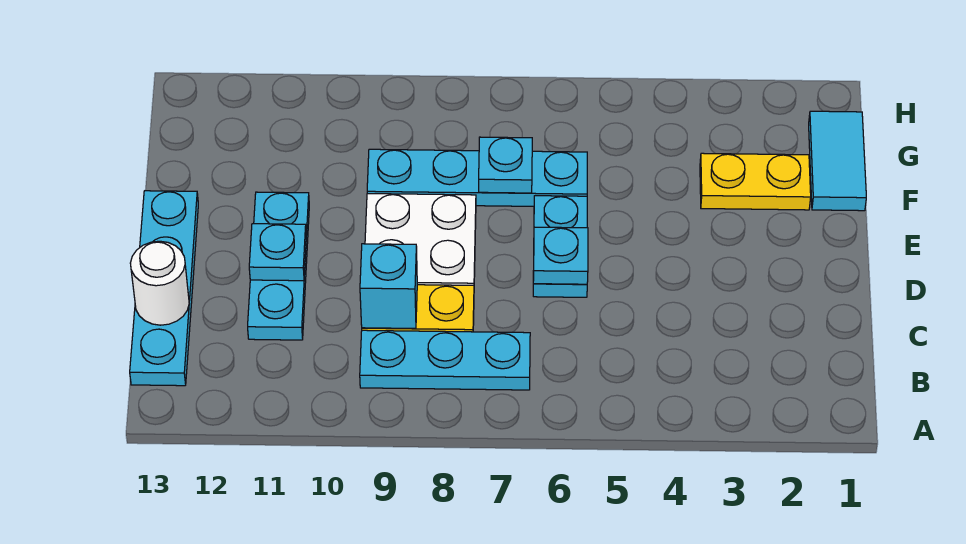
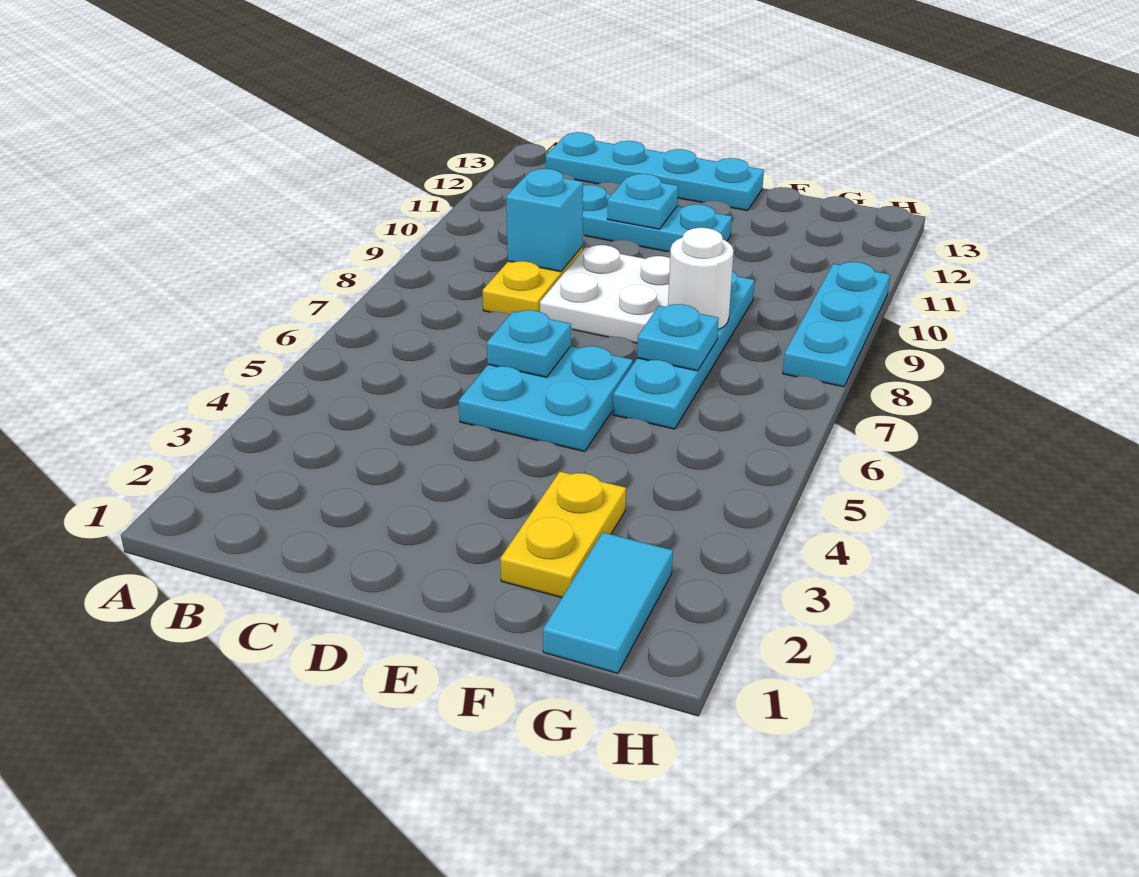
cyan plate B7:B9 level 1 -> cyan plate H8:H10 level 1
white round brick C13 level 2 -> white round brick F8 level 2
cyan plate D6:E6 level 1 -> cyan plate D5:E6 level 1
cyan tile F1:G1 level 1 -> cyan tile G1:G2 level 1

